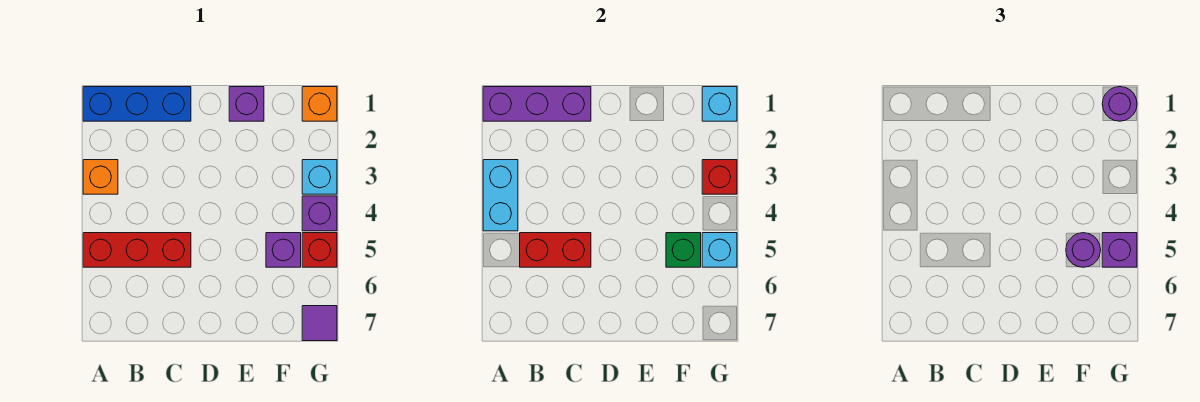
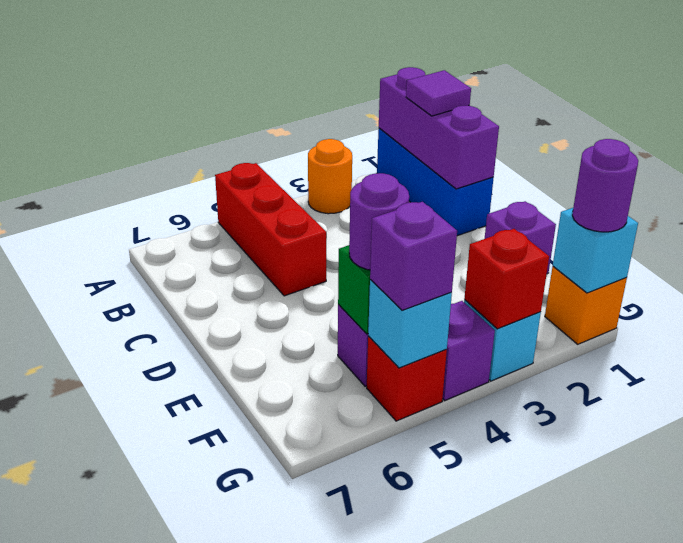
orange brick A3 level 1 -> orange round brick A3 level 1
cyan brick A3:A4 level 2 -> none
red brick B5:C5 level 2 -> none
purple tile G7 level 1 -> purple tile B1 level 3

